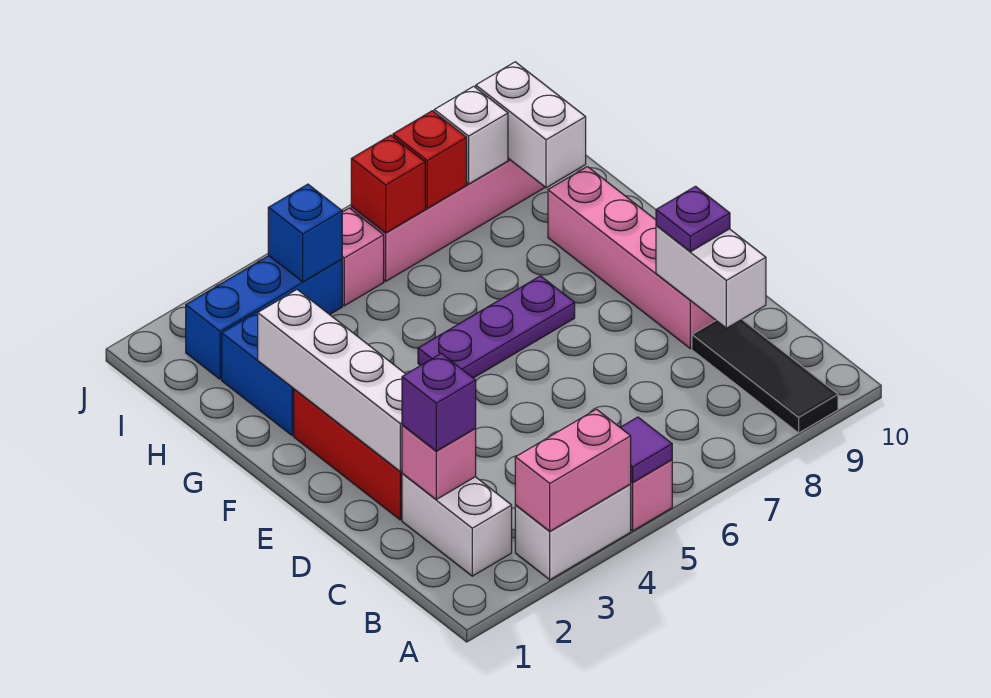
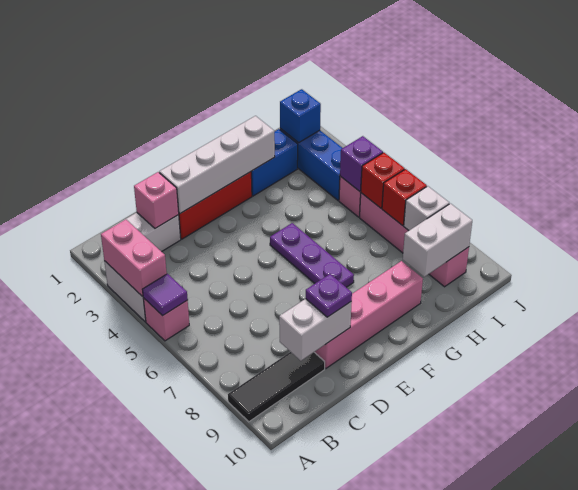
purple brick C2 level 3 -> purple brick I5 level 2
blue brick I4 level 2 -> blue brick I2 level 2

